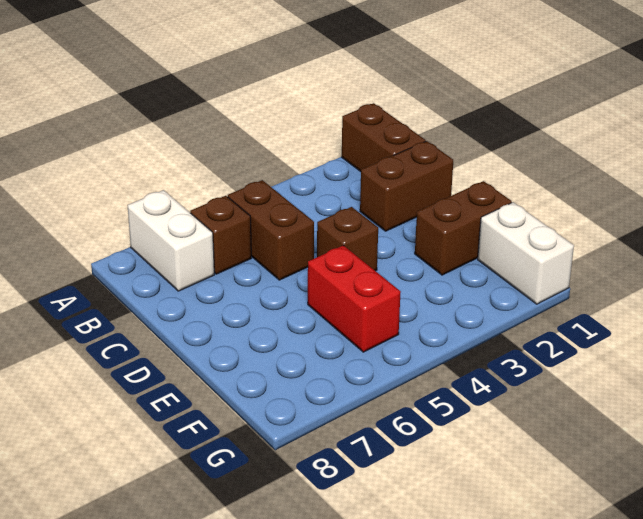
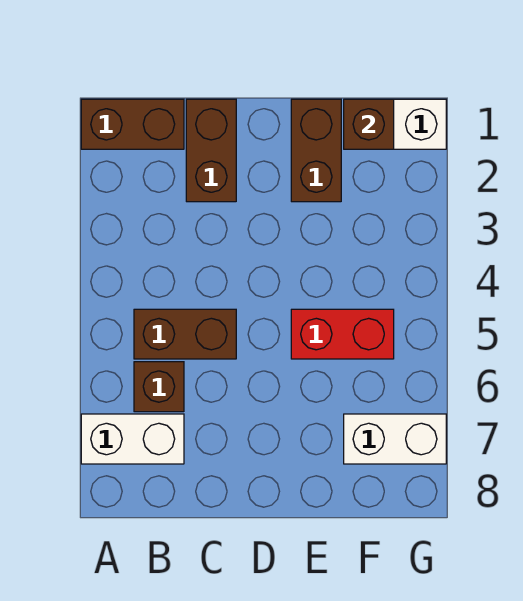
brown brick D4 level 1 -> brown brick F1 level 2
none -> white brick F7:G7 level 1

